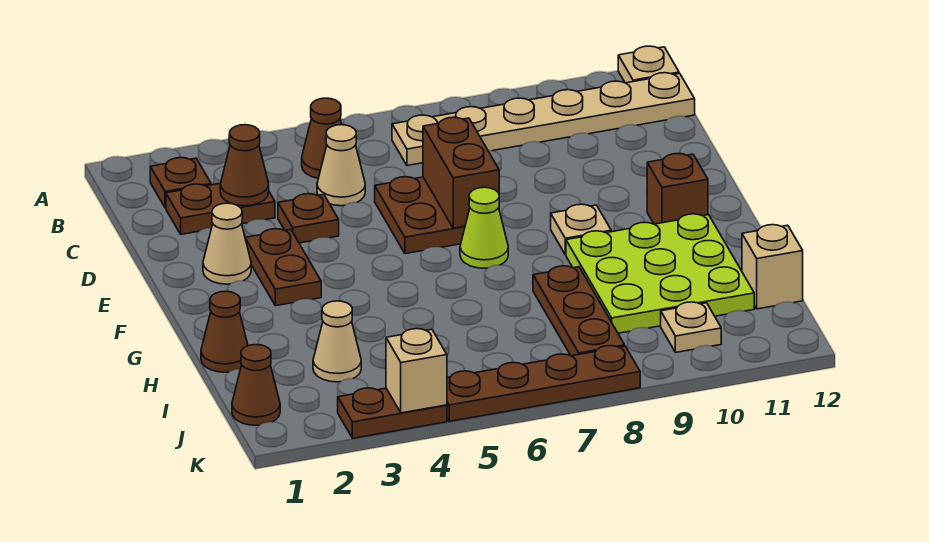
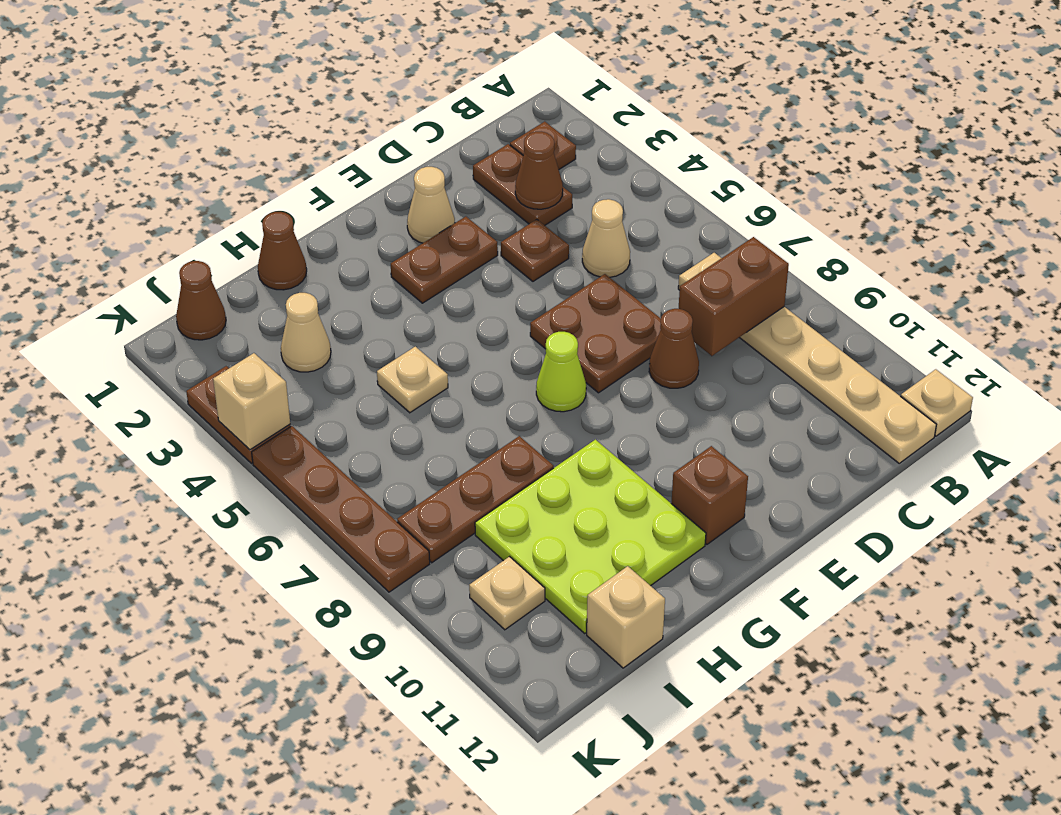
brown cone B5 level 1 -> brown cone D8 level 1
brown brick D7:E7 level 2 -> brown brick B8:C8 level 2
tan plate F9 level 1 -> tan plate H5 level 1

